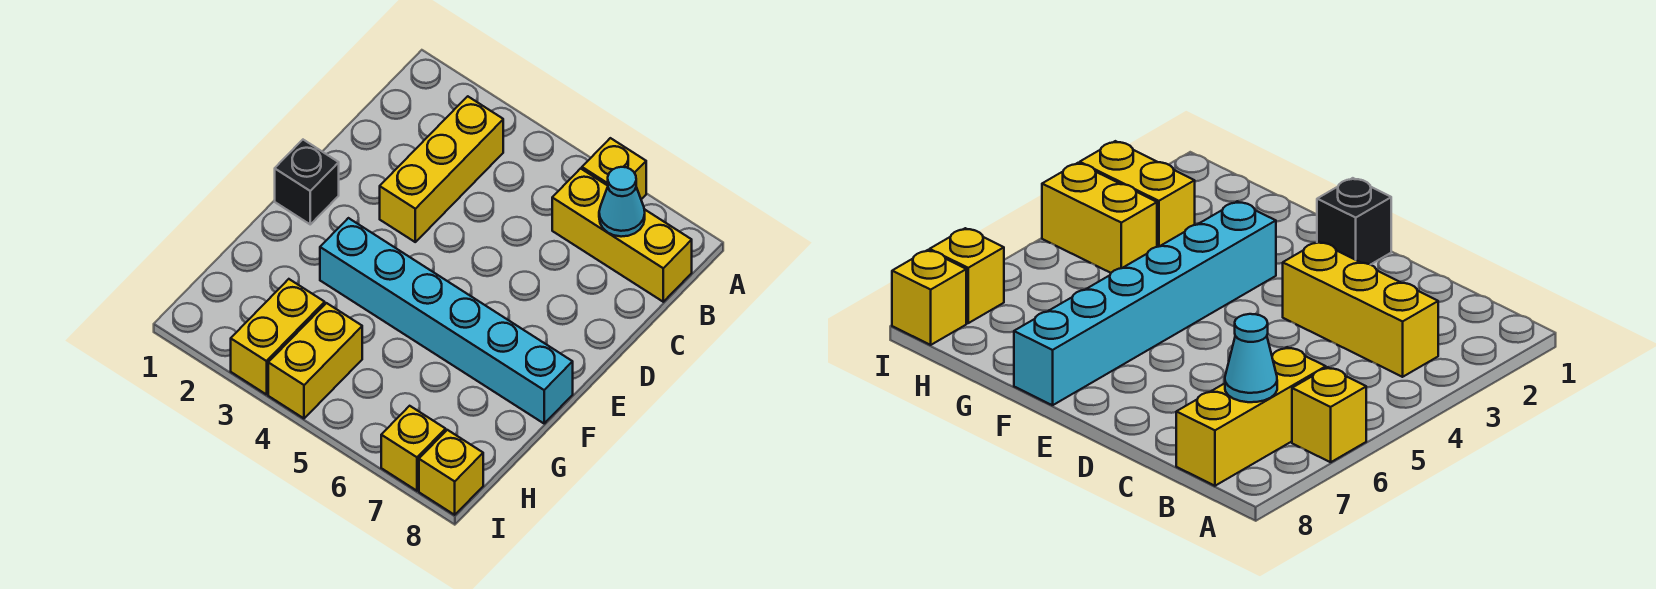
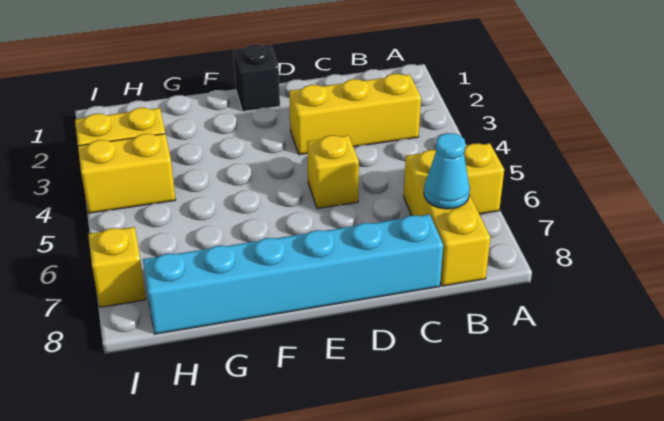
cyan brick F3:F8 level 1 -> cyan brick C8:H8 level 1
yellow brick I8 level 1 -> yellow brick D5 level 1

